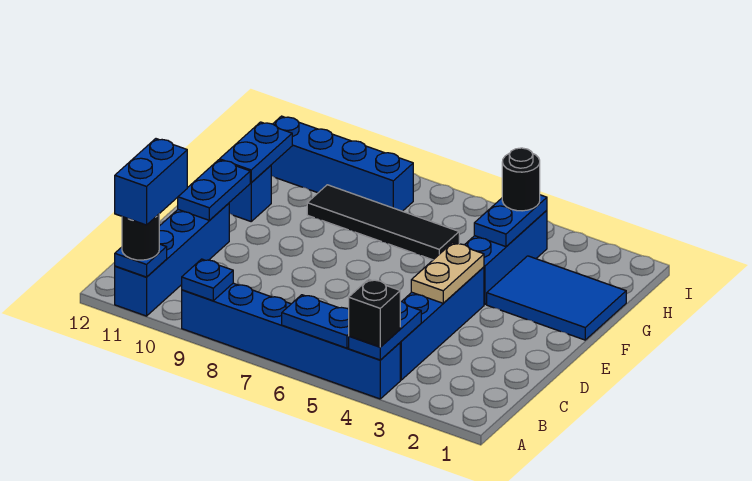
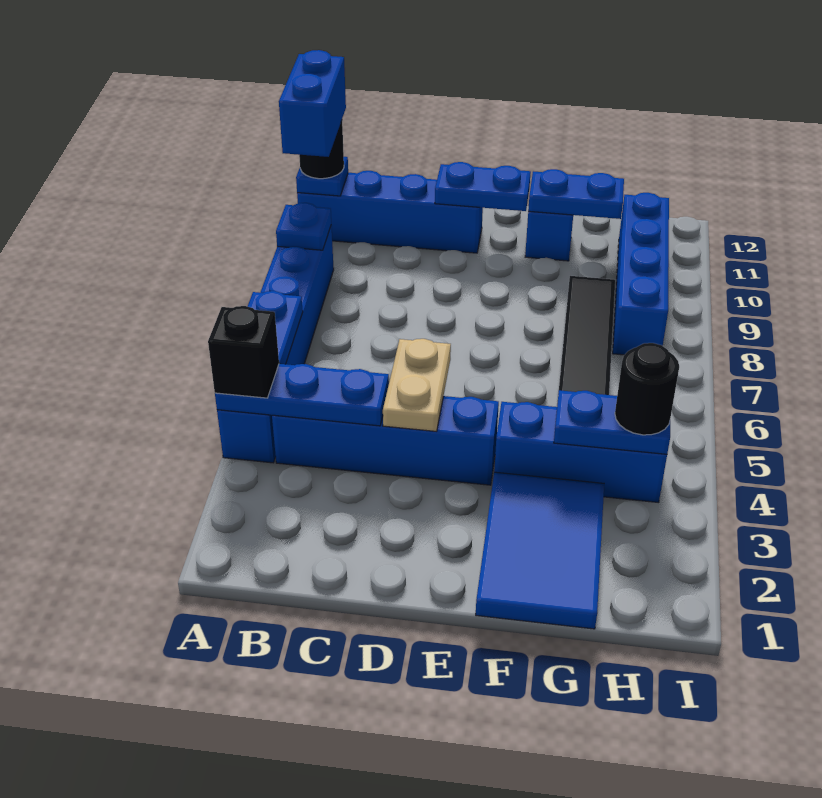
blue plate A4:B4 level 2 -> blue plate A4:C4 level 2
blue brick A11:B11 level 4 -> blue brick A10:A11 level 4
tan plate D4:E4 level 2 -> tan plate D4:D5 level 2

